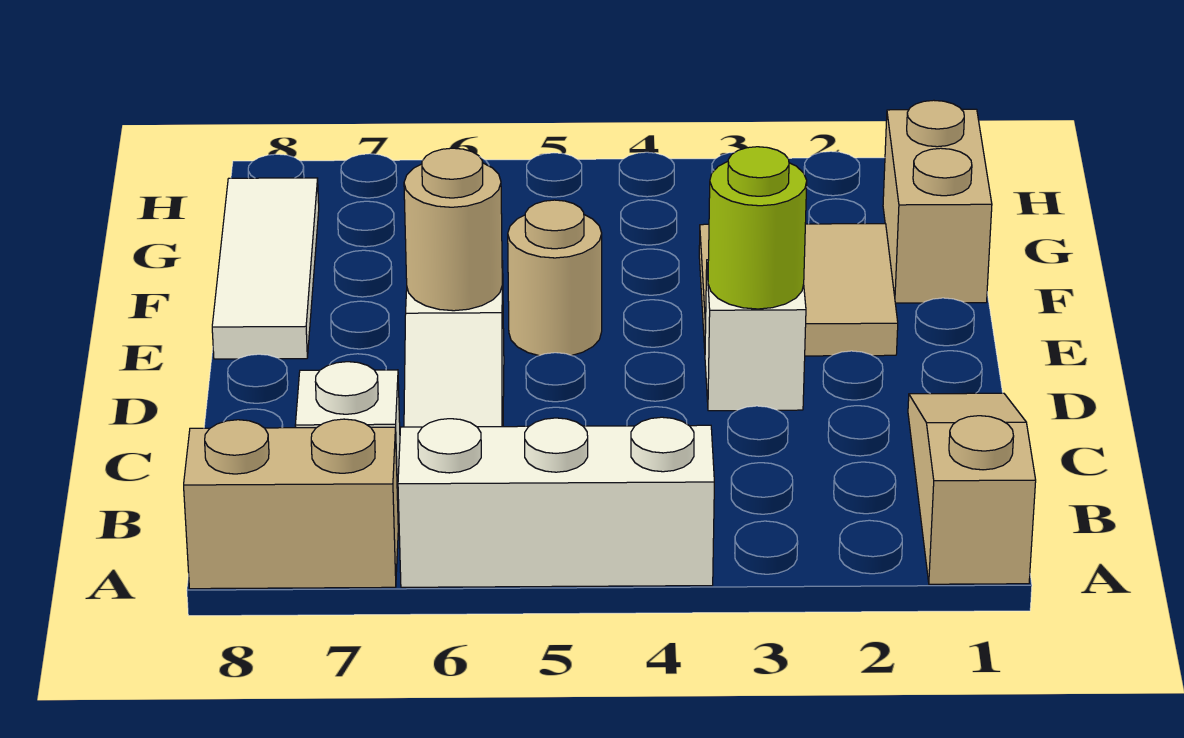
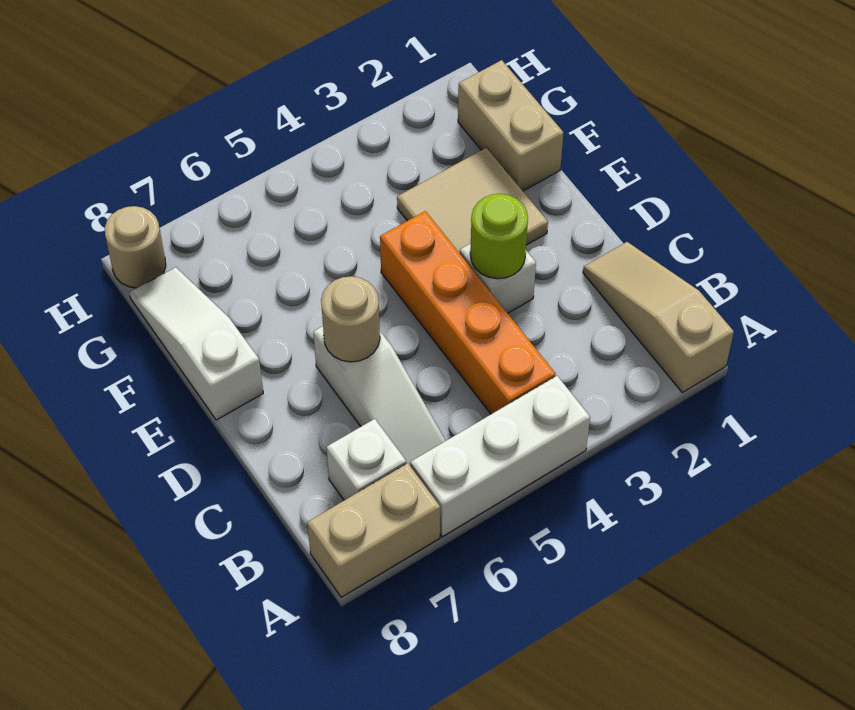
none -> orange brick B4:E4 level 1
tan round brick E5 level 1 -> tan round brick H8 level 1
white tile E8:G8 level 1 -> white slope E8:G8 level 1 top E

